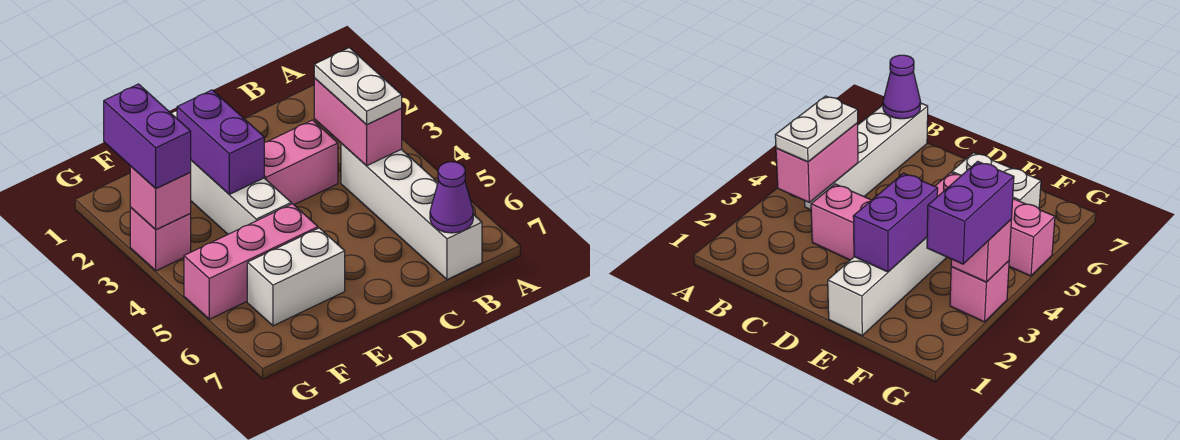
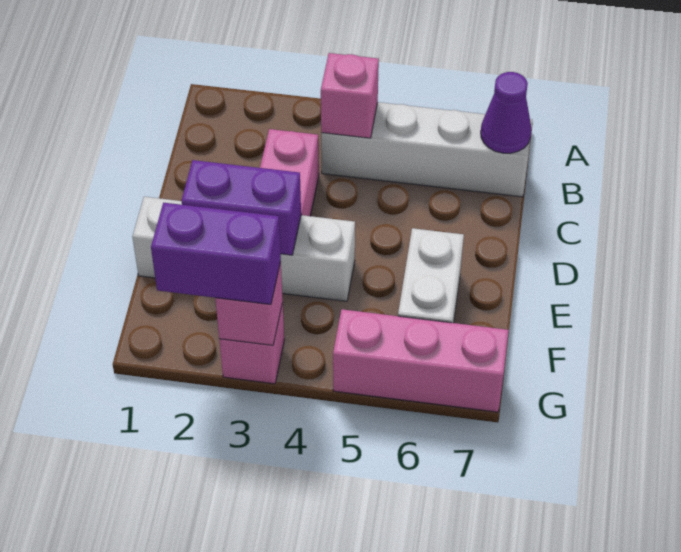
pink brick B3:B4 level 2 -> pink brick B4 level 2
white plate B3:B4 level 3 -> none
pink brick E5:G5 level 1 -> pink brick G5:G7 level 1

